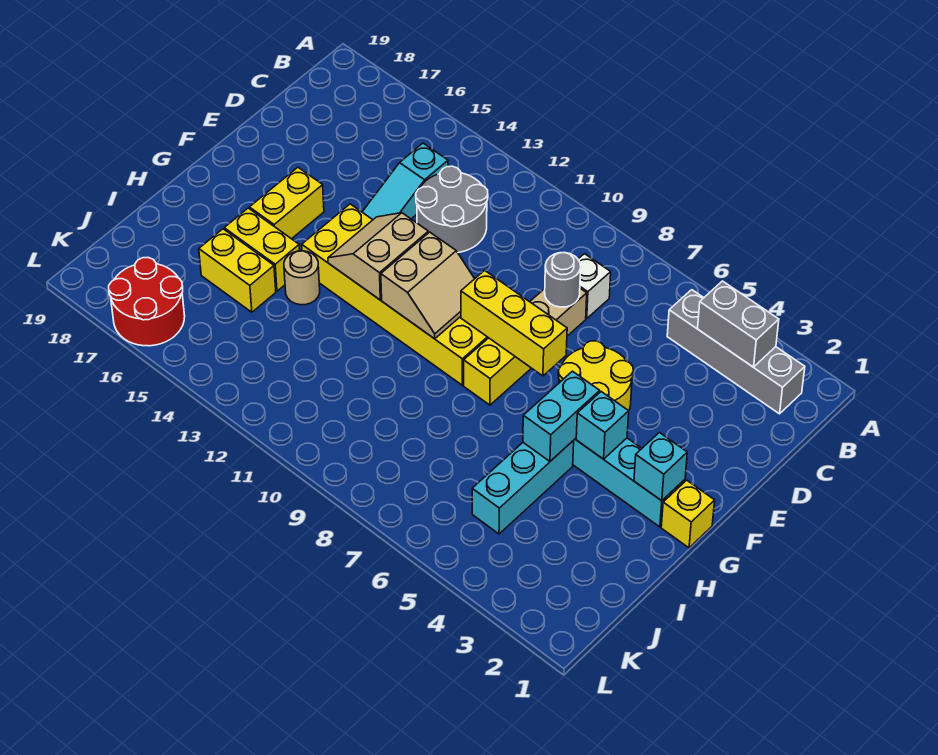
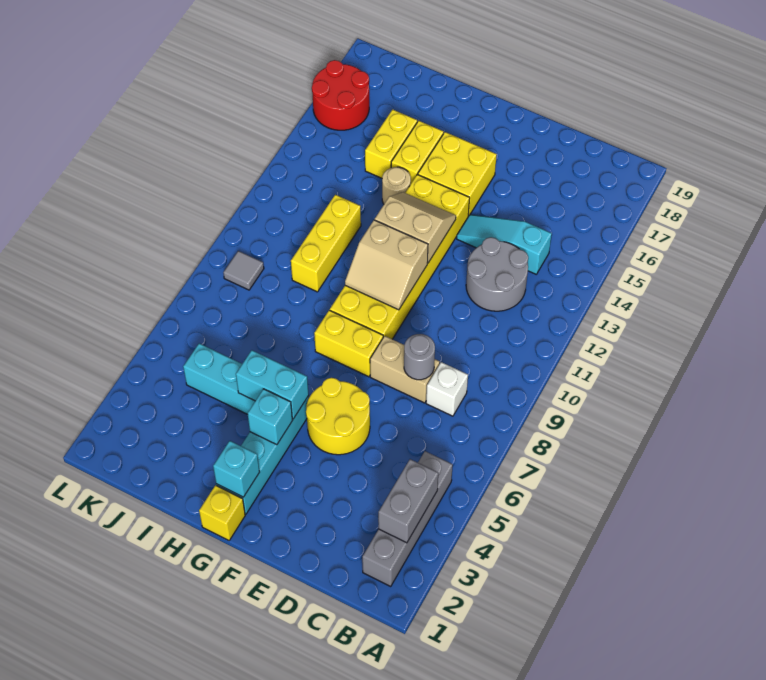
yellow brick F7:F9 level 2 -> yellow brick I10:I12 level 1
yellow brick F16:G16 level 1 -> yellow brick F15:G16 level 1
none -> grey tile K9 level 1

